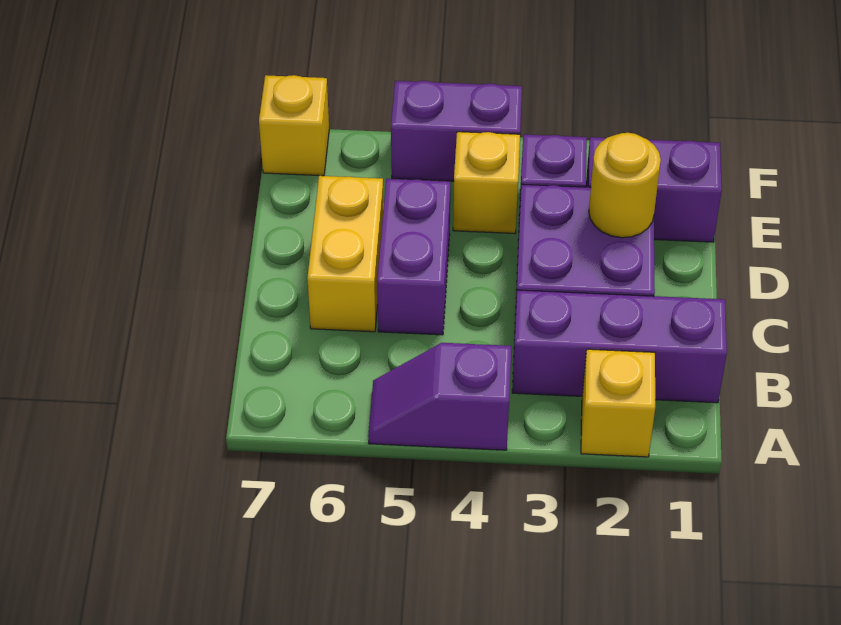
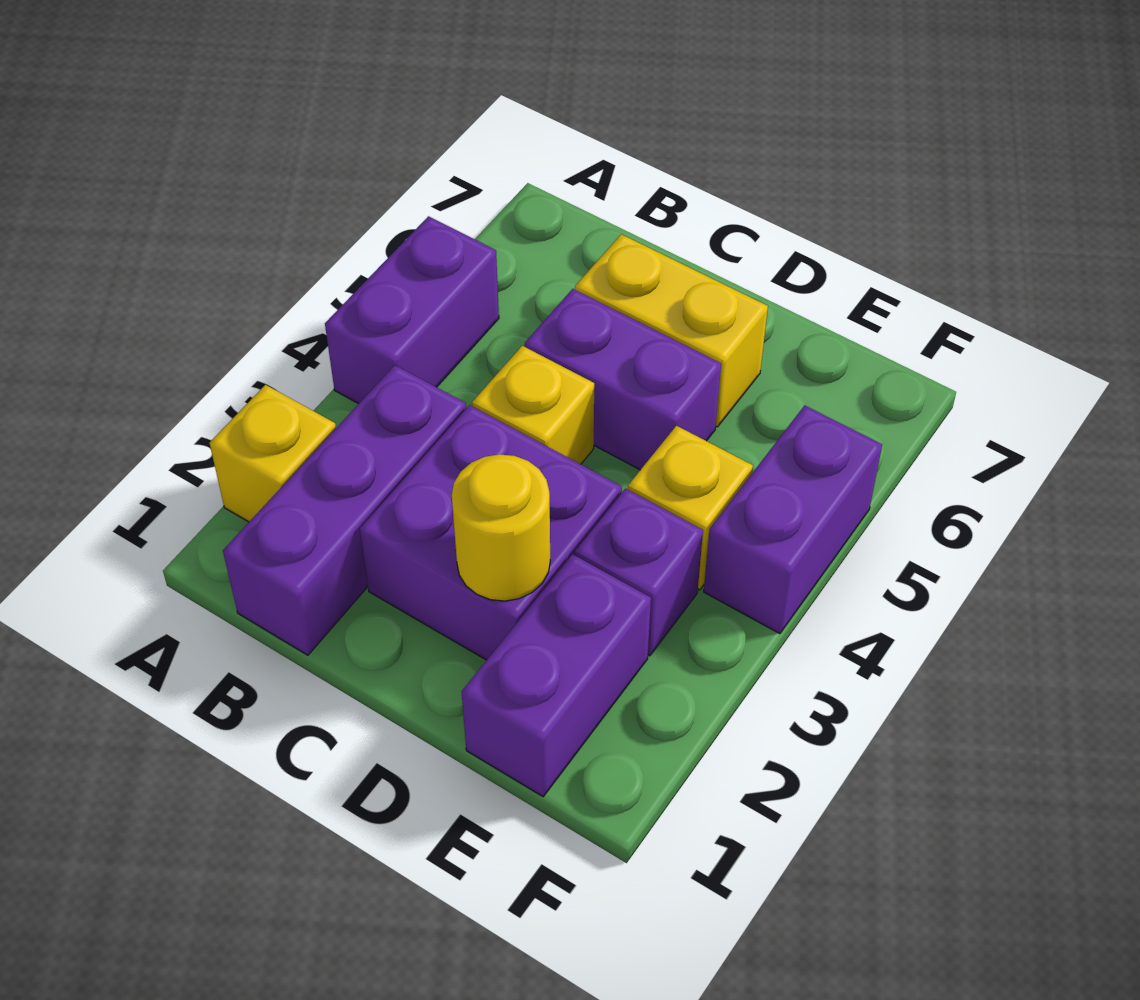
purple slope A4:A5 level 1 top 4 -> purple brick A4:A5 level 1
yellow brick F7 level 1 -> yellow brick C4 level 1

